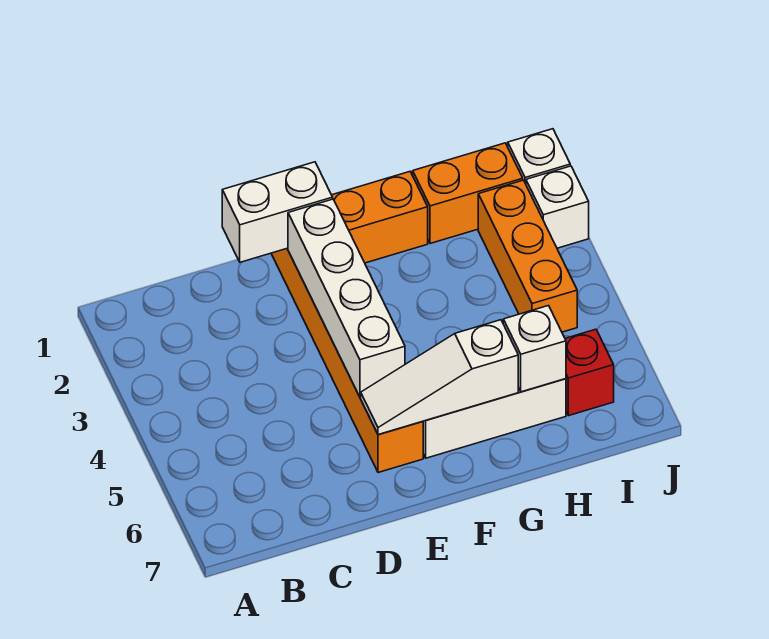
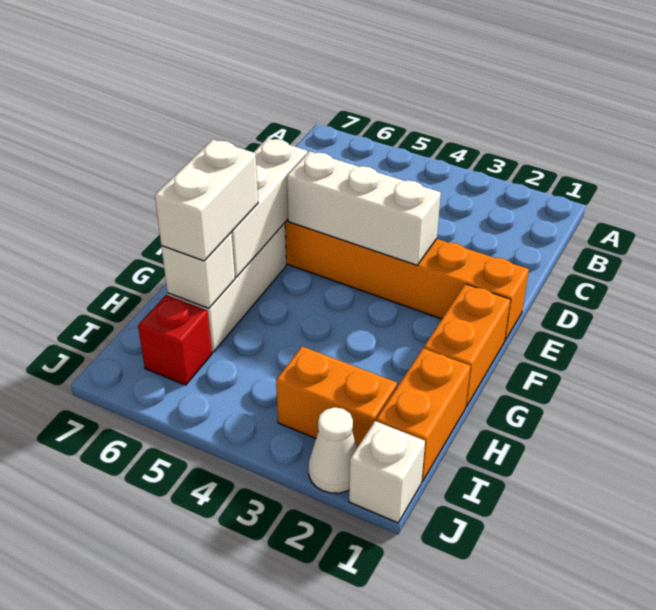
white brick D1:E1 level 2 -> white brick G6:H6 level 3
white brick E2:E5 level 2 -> white brick E3:E5 level 2
white slope E6:G6 level 2 top G -> white brick E6:G6 level 2
orange brick I2:I4 level 1 -> orange brick I2:I3 level 1
white brick J2 level 1 -> white cone J2 level 1

